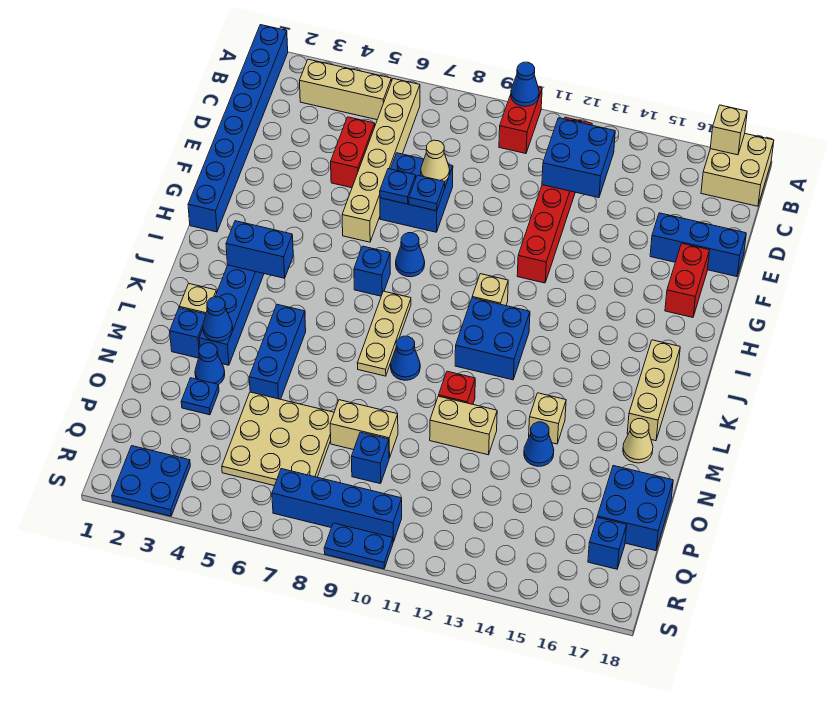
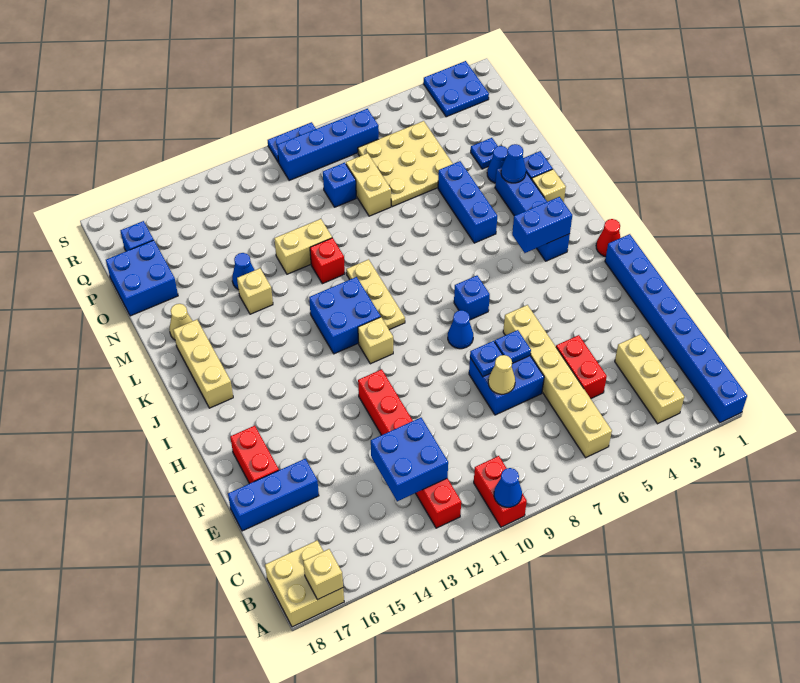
tan brick B3:B5 level 1 -> tan brick B3:D3 level 1
none -> red cone I1 level 1
tan plate J8:L8 level 1 -> tan plate J10:L10 level 1
blue cone L9 level 1 -> none
tan brick O8:O9 level 1 -> tan brick O8:P8 level 1

